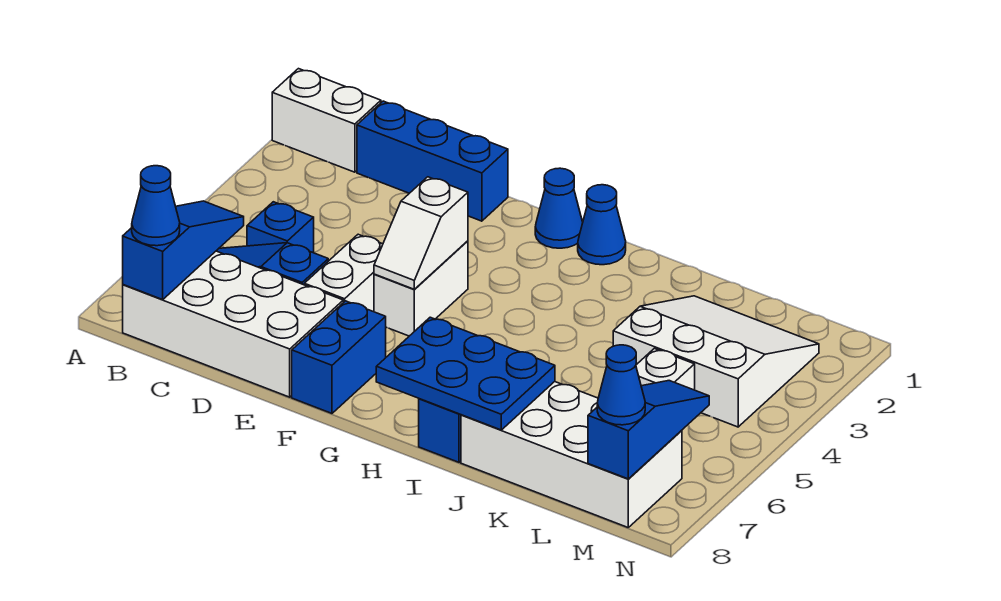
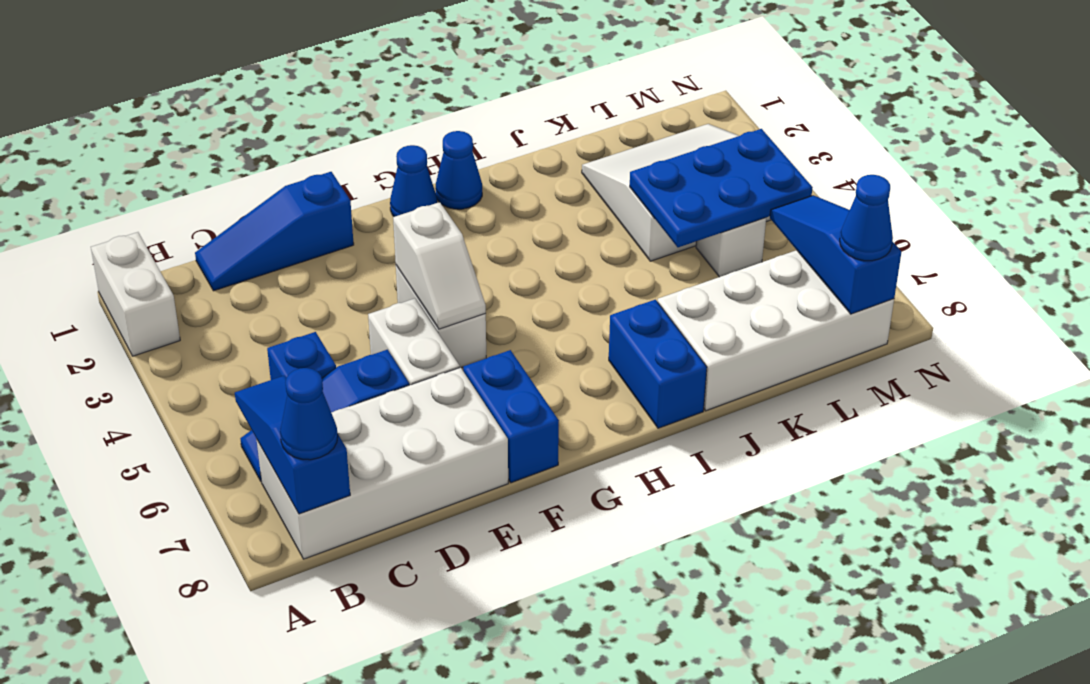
white brick A1:B1 level 1 -> white brick A1:A2 level 1
blue brick C1:E1 level 1 -> blue slope C1:E1 level 1 top E
blue plate H7:J8 level 2 -> blue plate K4:M5 level 2

